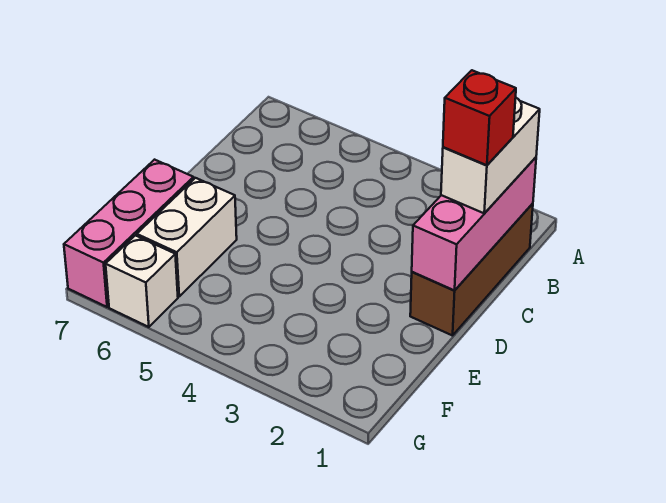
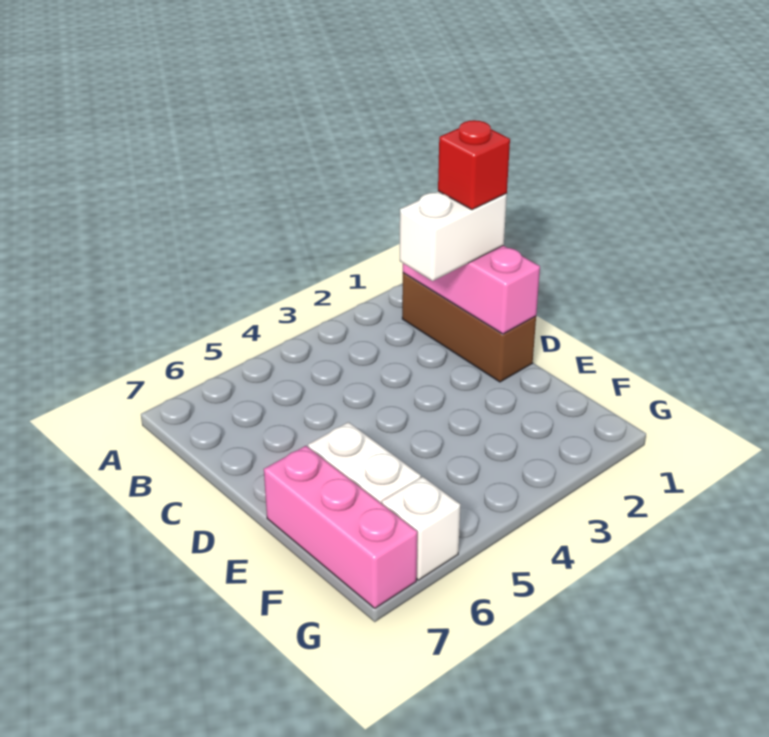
white brick B1:C1 level 3 -> white brick C1:C2 level 3

